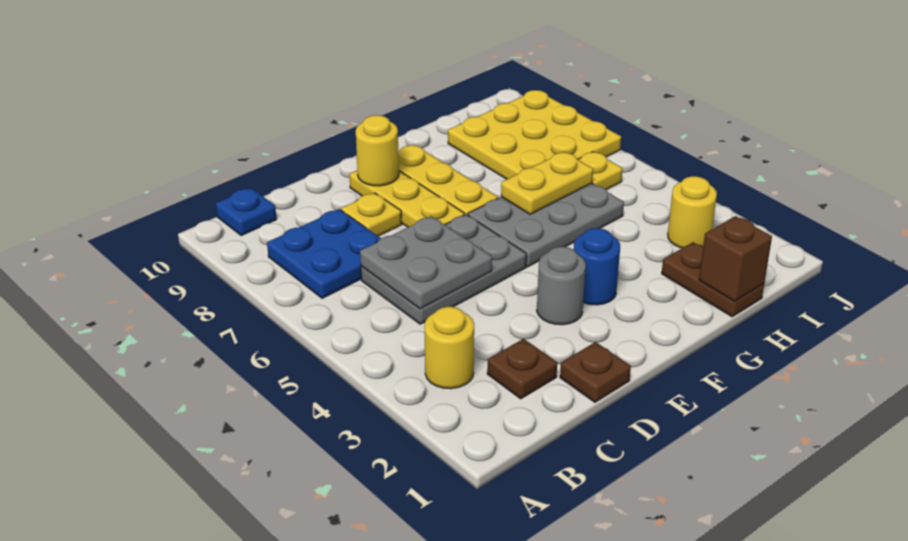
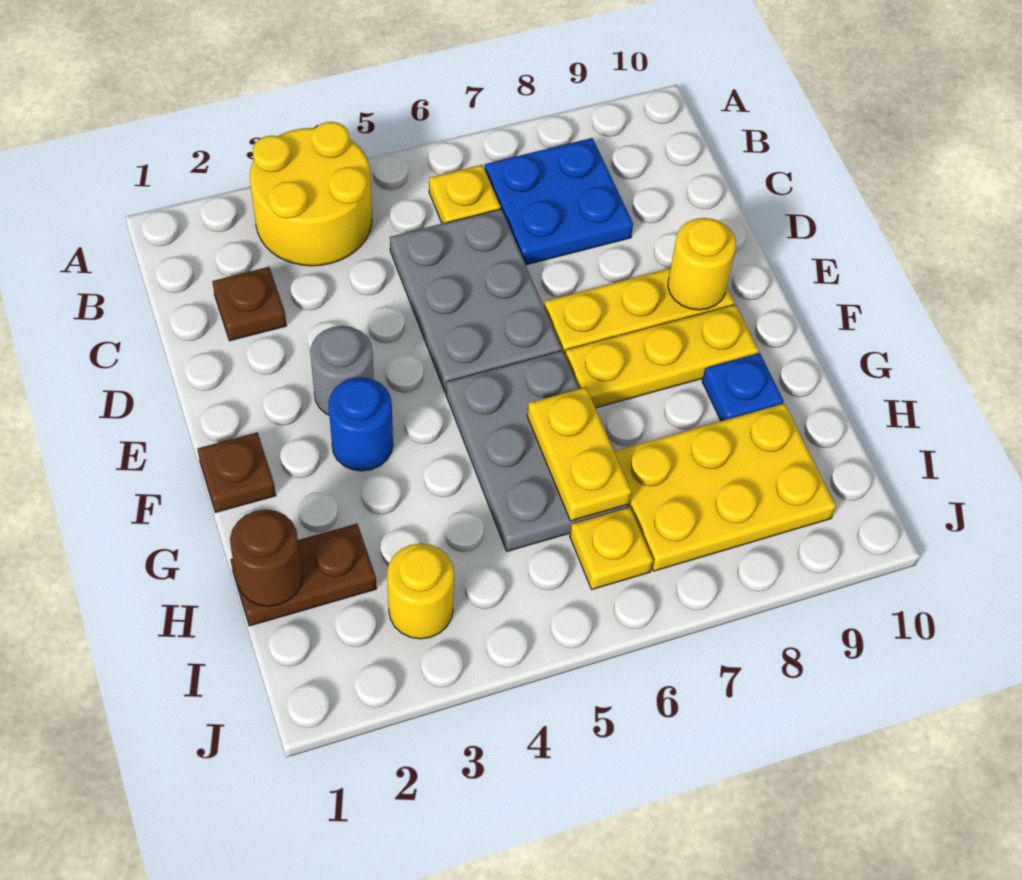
yellow round brick B3 level 1 -> yellow round brick A3:B4 level 1
blue plate B10 level 1 -> blue plate G9 level 1
grey plate C5:D6 level 2 -> none
brown plate D1 level 1 -> brown plate F1 level 1
yellow plate D8 level 1 -> yellow plate B6 level 1
brown brick H1 level 2 -> brown round brick H1 level 2
yellow plate H7:J9 level 1 -> yellow plate H7:I9 level 1

